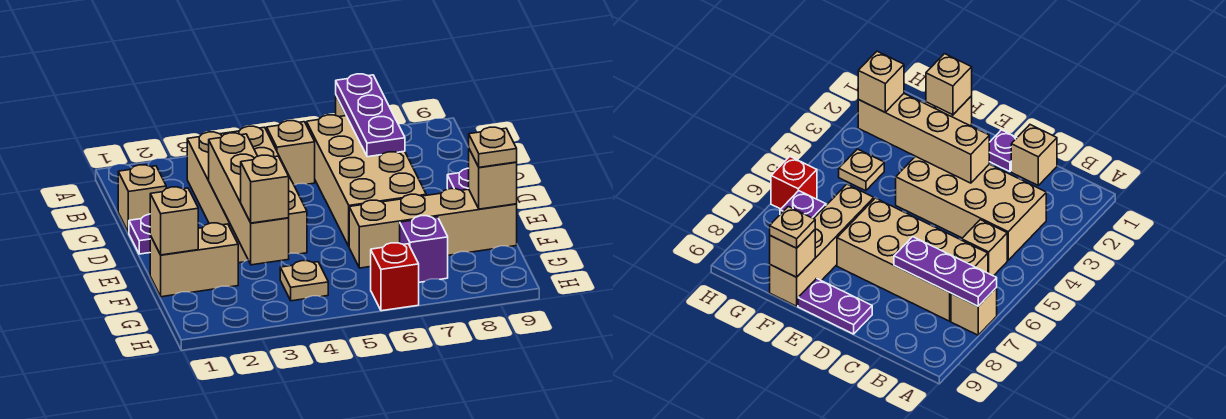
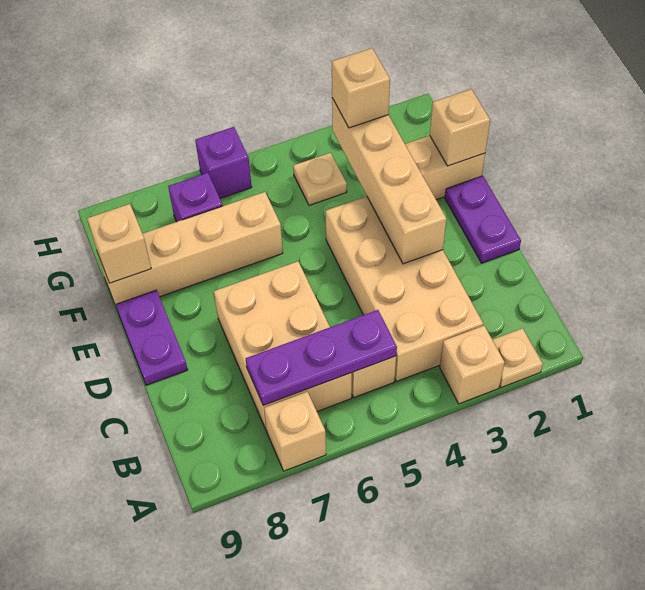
purple plate A7:C7 level 2 -> purple plate B5:B7 level 2
tan brick B6:E7 level 1 -> tan brick B6:D7 level 1
tan brick C1 level 1 -> tan brick A3 level 1
purple plate D1 level 1 -> purple plate D1:E1 level 1
tan plate F9 level 3 -> tan plate A2 level 1
red brick H6 level 1 -> purple brick H6 level 1

